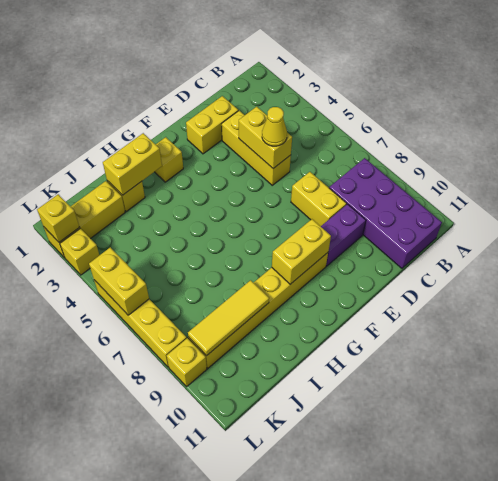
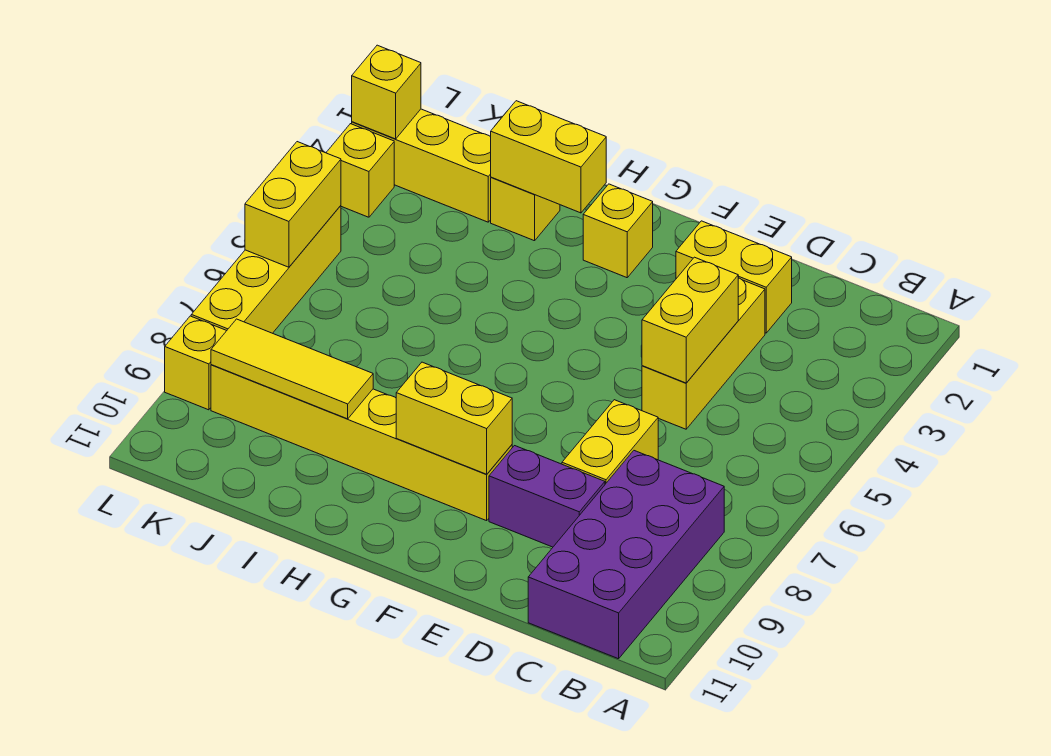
yellow cone D5 level 3 -> none

